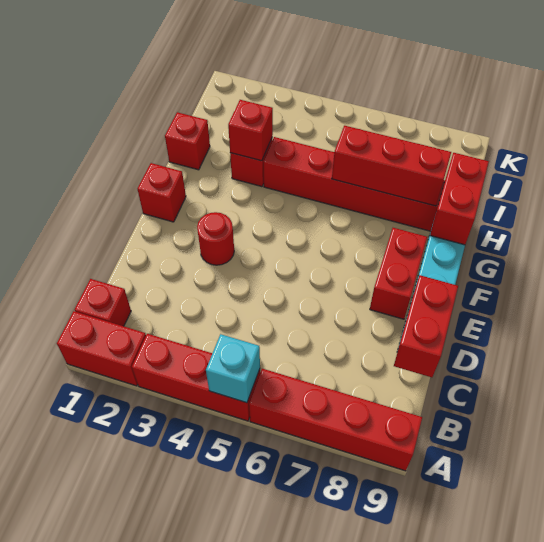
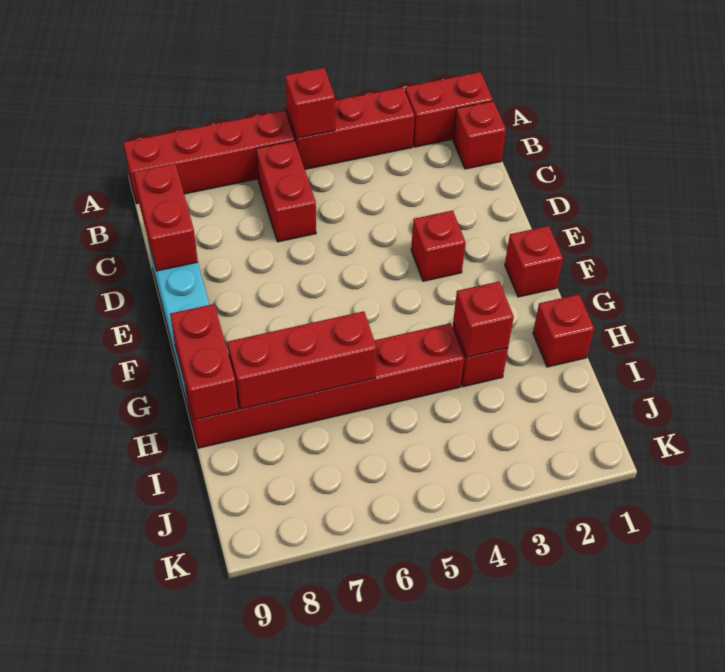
cyan brick A5 level 2 -> red brick A5 level 2
red round brick E3 level 1 -> red brick E3 level 1
red brick E8:F8 level 1 -> red brick B6:C6 level 1

